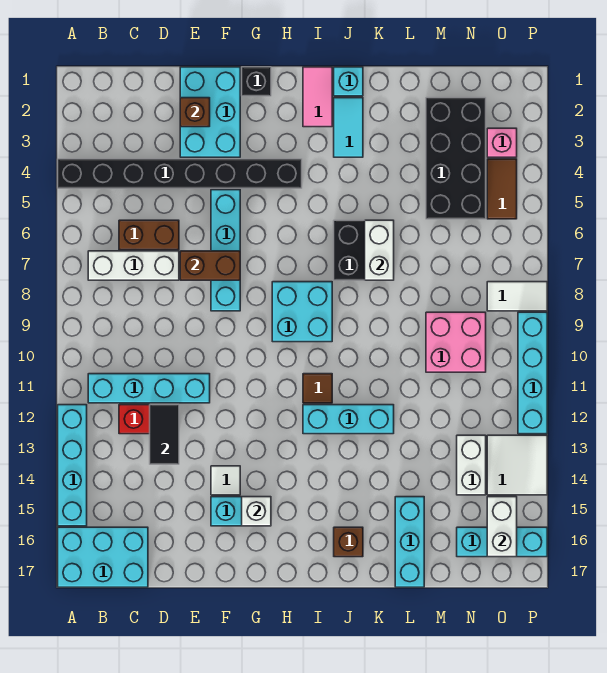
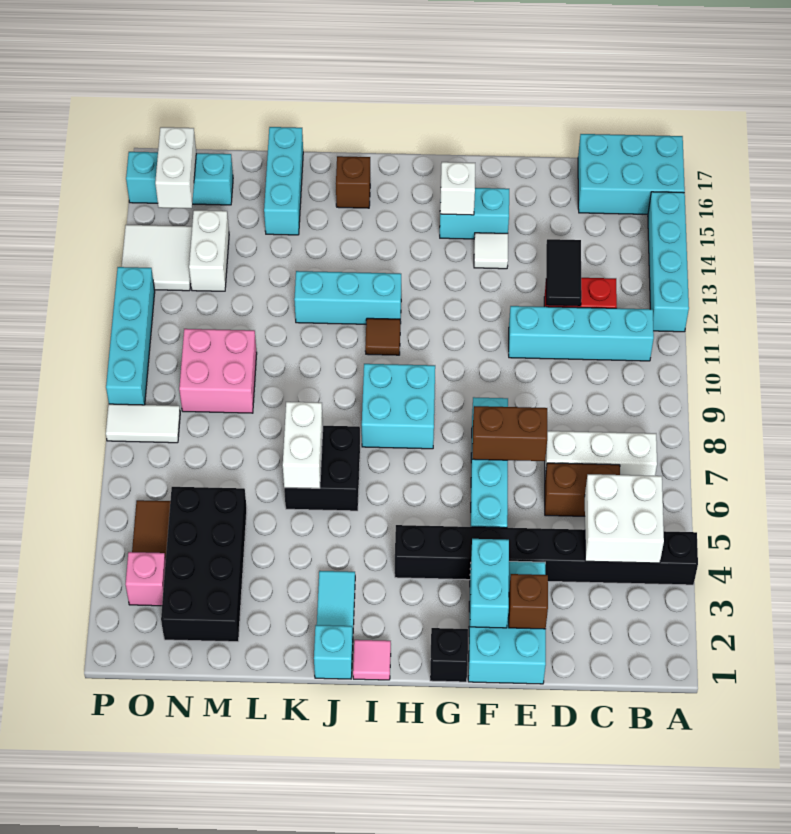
none -> white brick B4:C5 level 2
none -> cyan brick F2:F3 level 2
pink tile I1:I2 level 1 -> pink tile I1 level 1

